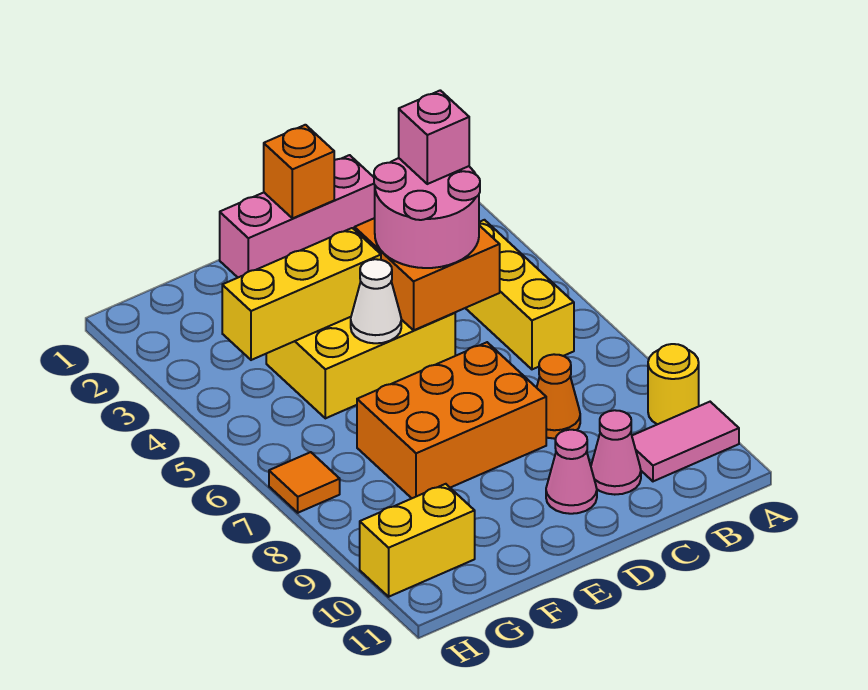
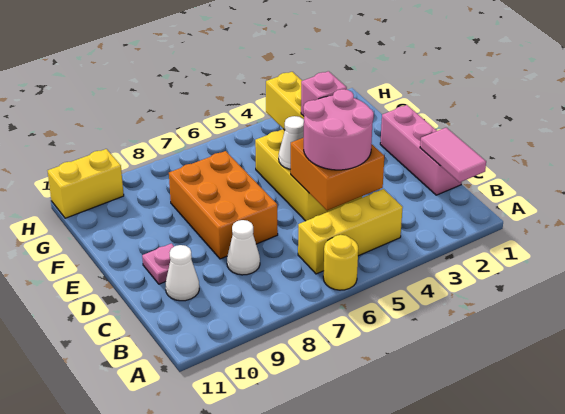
yellow round brick A9 level 1 -> yellow round brick A6 level 1
pink tile A10:B10 level 1 -> pink tile B1:C1 level 2
pink brick C4 level 4 -> pink brick E4 level 3
orange cone C8 level 1 -> white cone C8 level 1
pink cone C10 level 1 -> white cone C10 level 1
orange brick D1 level 2 -> none
pink cone D10 level 1 -> pink plate D10 level 1
yellow brick G10:H10 level 1 -> yellow brick H10:H11 level 1
orange tile H7 level 1 -> none

